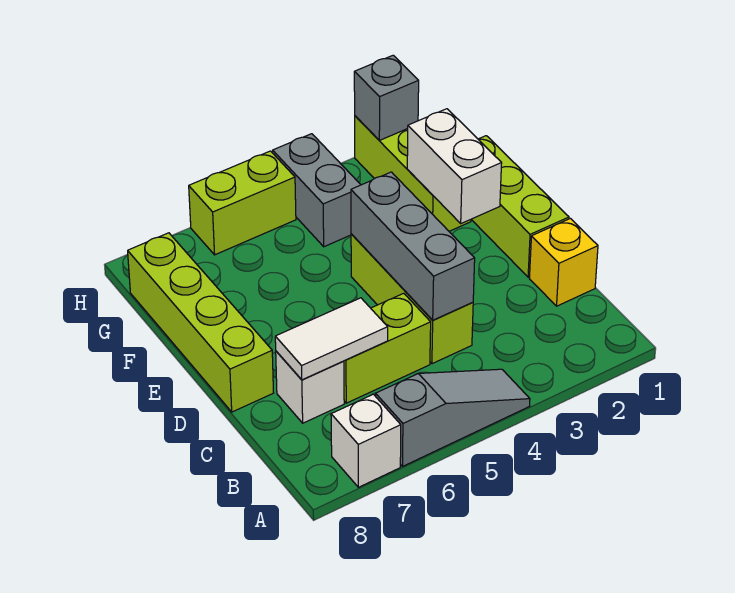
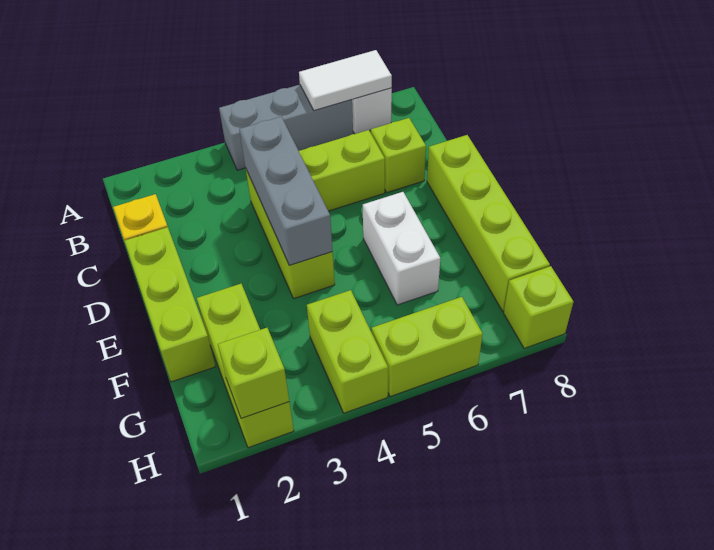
grey slope A4:A6 level 1 top 6 -> grey brick A4:A6 level 1
white tile C6:C7 level 2 -> white tile A6:A7 level 2
white brick C7 level 1 -> lime brick C7 level 1
white brick E2:F2 level 2 -> white brick E6:F6 level 1
grey brick G4:H4 level 1 -> lime brick G4:H4 level 1
grey brick H2 level 2 -> lime brick H2 level 2
none -> lime brick H8 level 1

